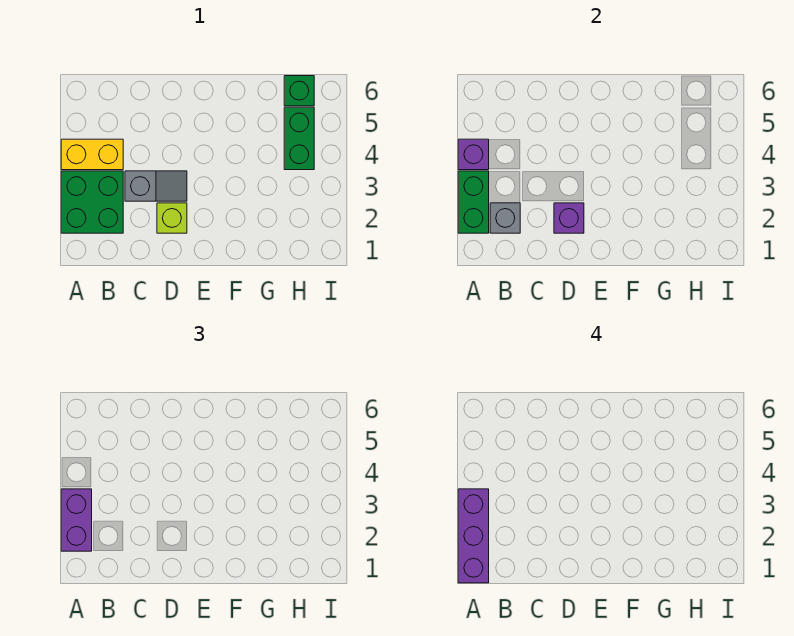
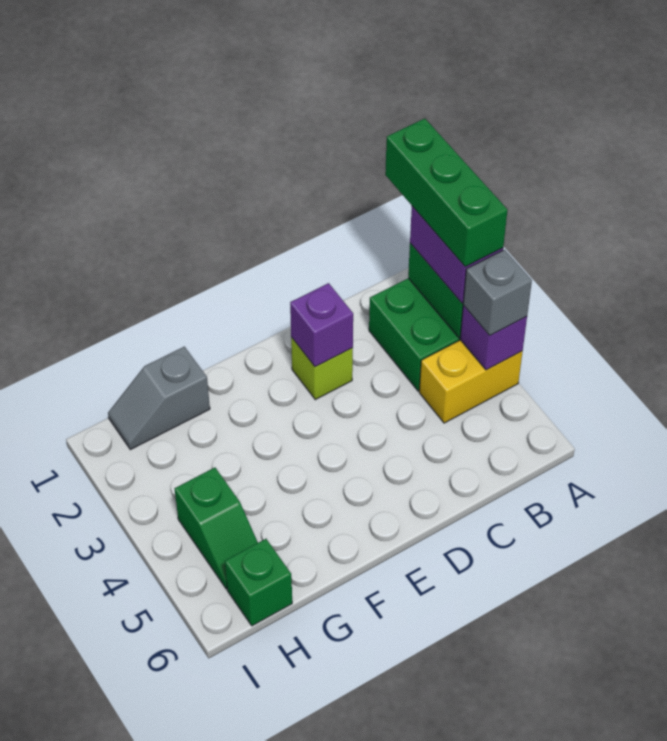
purple brick A1:A3 level 4 -> green brick A1:A3 level 4
grey brick B2 level 2 -> grey brick A4 level 3
grey slope C3:D3 level 1 top C -> grey slope G1:H1 level 1 top G
green brick H4:H5 level 1 -> green slope H4:H5 level 1 top 4

